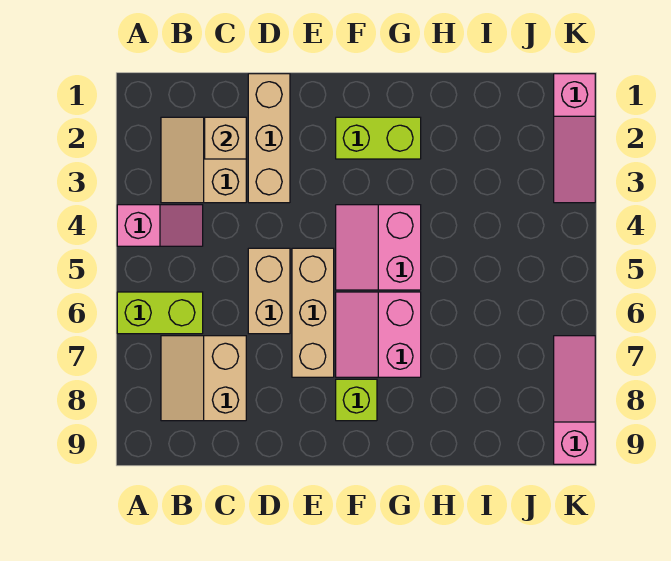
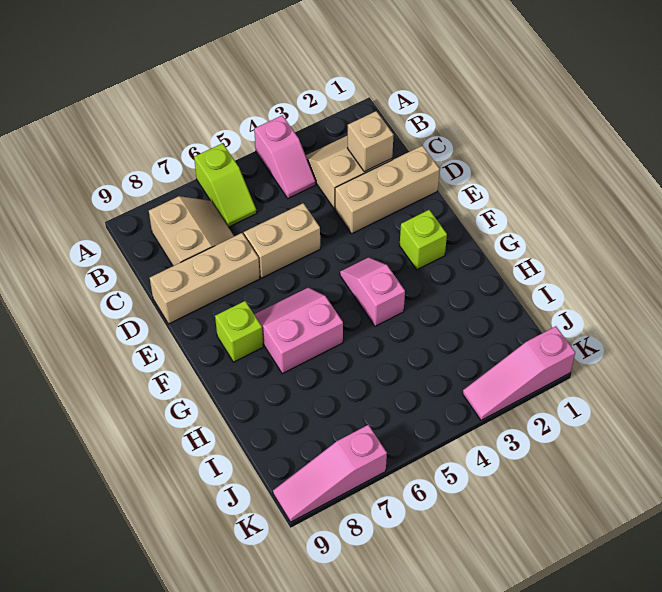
lime brick A6:B6 level 1 -> lime slope A6:B6 level 1 top A
tan slope B7:C8 level 1 top C -> tan slope B7:C8 level 1 top 8
tan brick E5:E7 level 1 -> tan brick D7:D9 level 1
lime brick F2:G2 level 1 -> lime brick F2 level 1
pink slope F4:G5 level 1 top G -> pink slope F4:G4 level 1 top G
pink slope K7:K9 level 1 top 9 -> pink slope K7:K9 level 1 top 7

